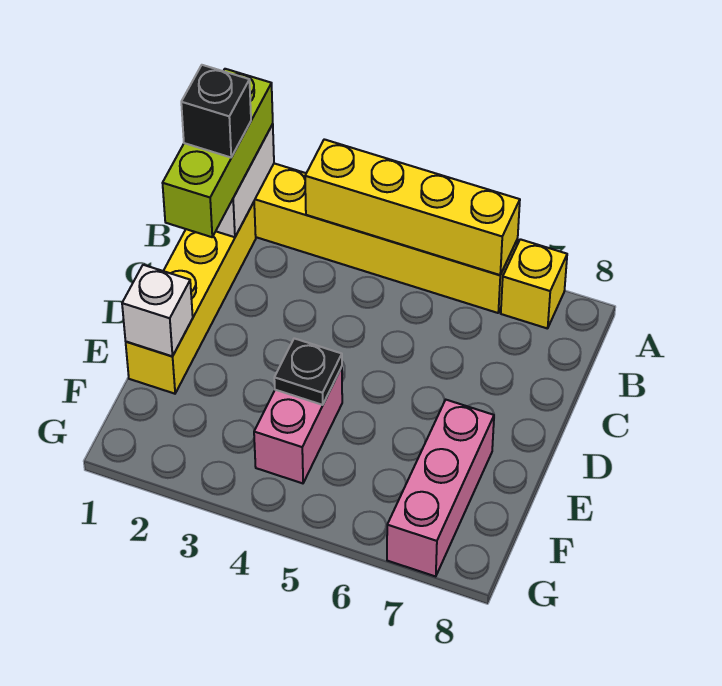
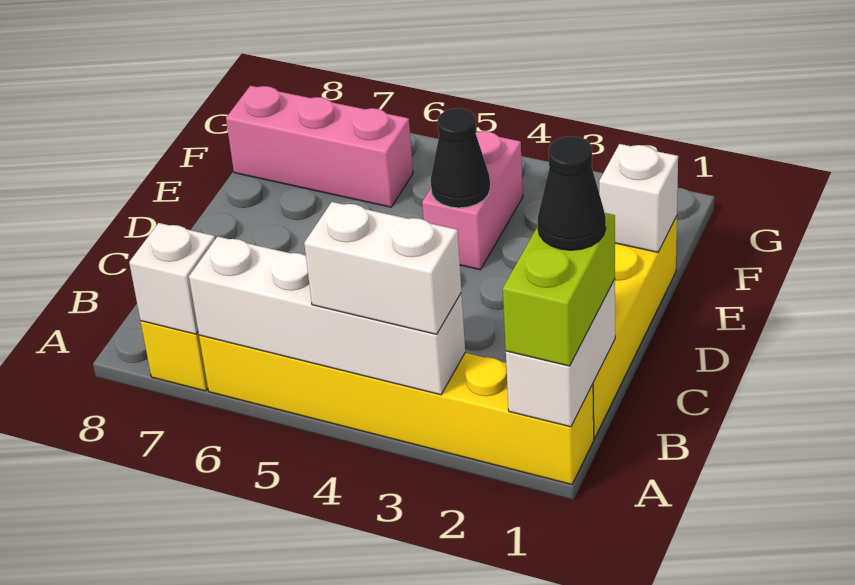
lime brick A1:C1 level 3 -> lime brick A1:B1 level 3
yellow brick A3:A6 level 2 -> white brick A3:A6 level 2
none -> white brick A3:A4 level 3
none -> white brick A7 level 2
black brick B1 level 4 -> black cone B1 level 4
black plate E4 level 2 -> black cone E4 level 2
pink brick E7:G7 level 1 -> pink brick F6:F8 level 1

